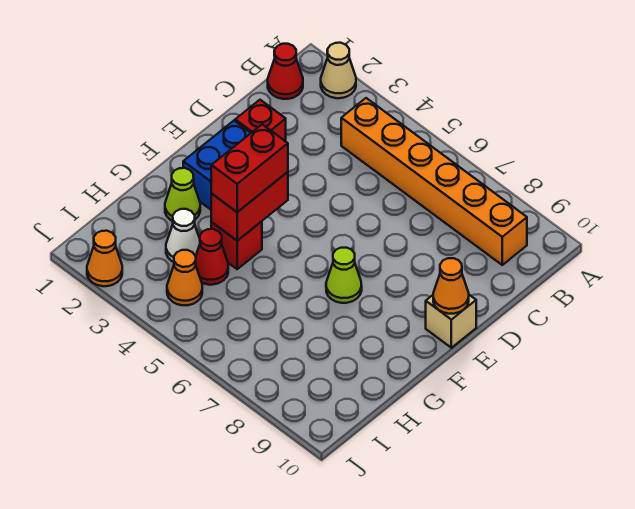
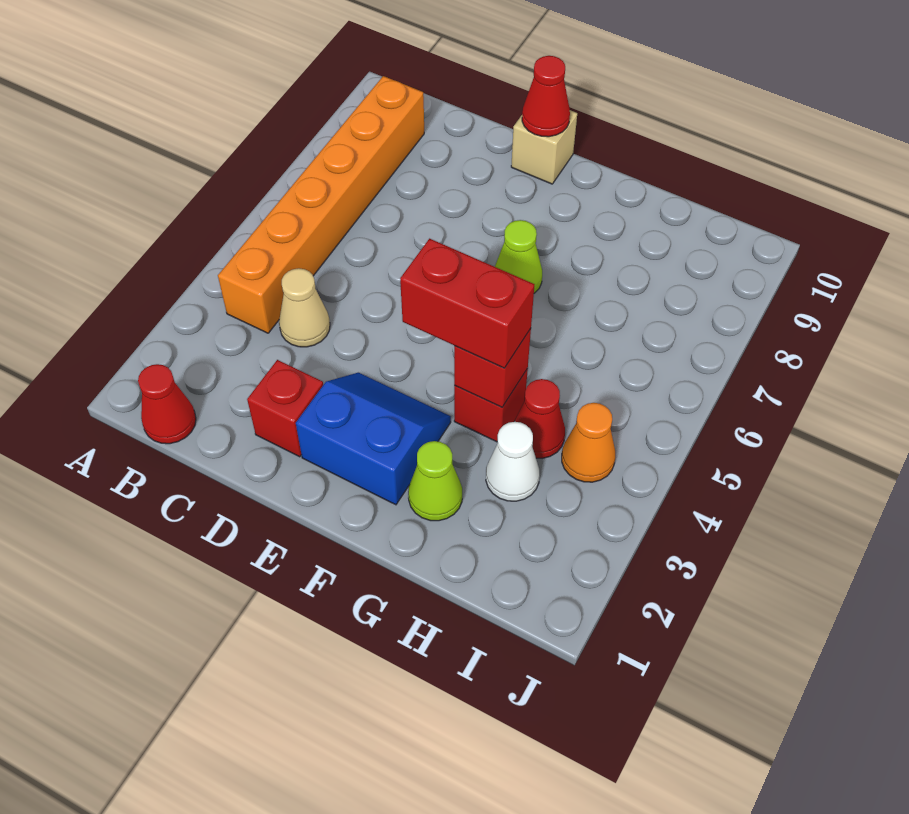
tan cone A2 level 1 -> tan cone C4 level 1
orange cone E10 level 2 -> red cone E10 level 2
red brick F4:G4 level 2 -> red brick G4 level 2
orange cone J2 level 1 -> none

